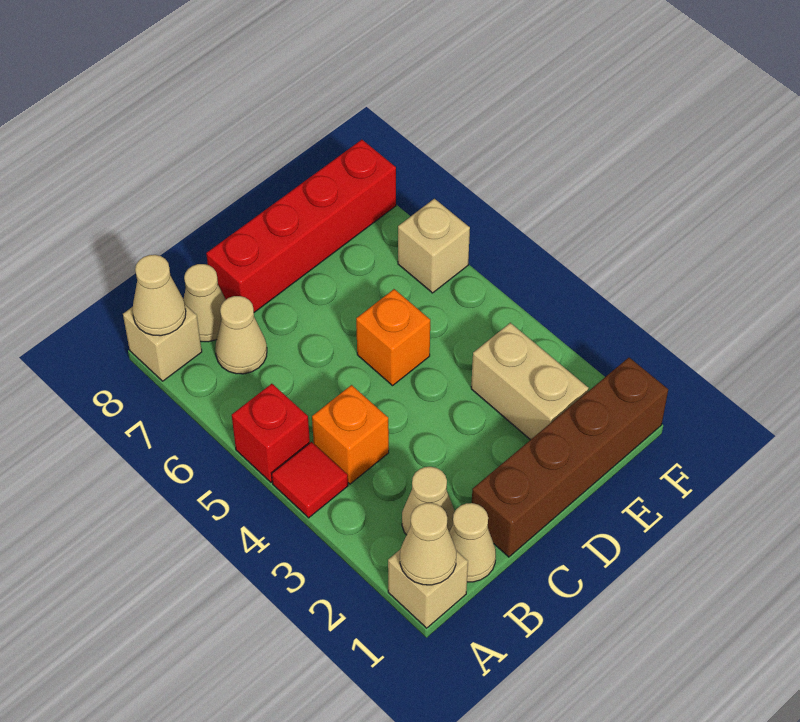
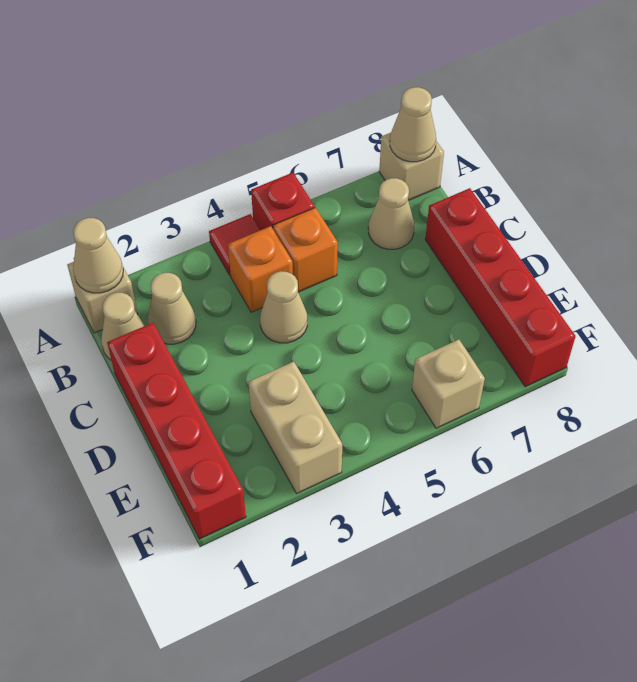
tan cone B8 level 1 -> tan cone C4 level 1
brown brick C1:F1 level 1 -> red brick C1:F1 level 1
orange brick D5 level 1 -> orange brick B5 level 1
tan brick E2:E3 level 1 -> tan brick E3:F3 level 1

